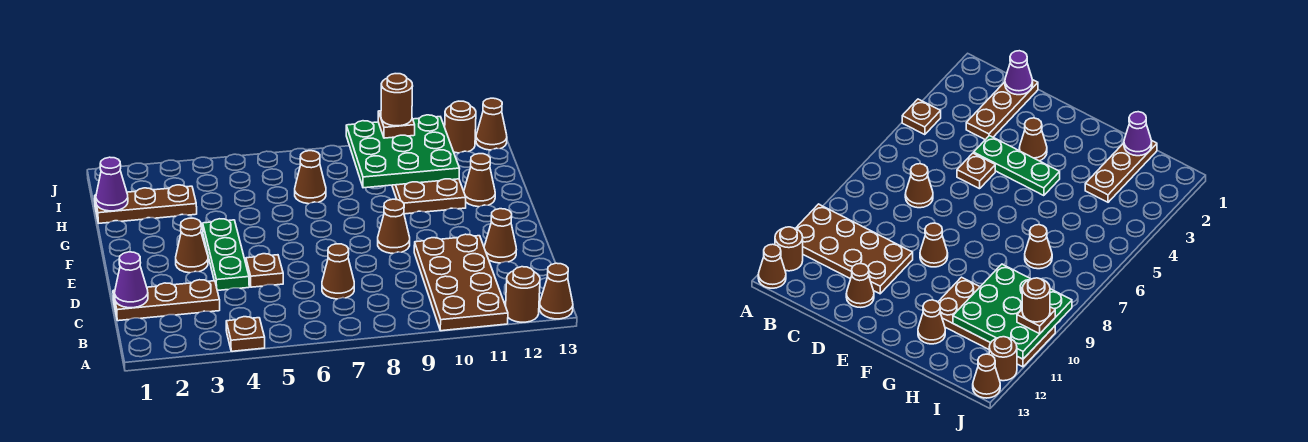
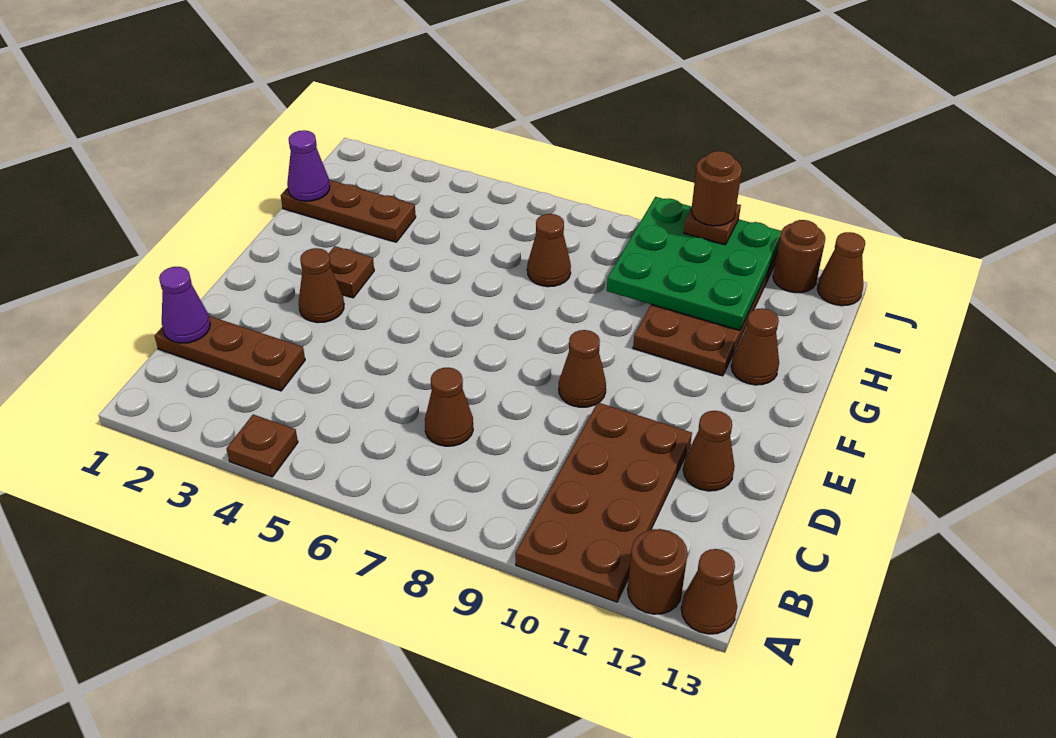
green plate D4:F4 level 1 -> none
brown plate D5 level 1 -> brown plate F3 level 1

